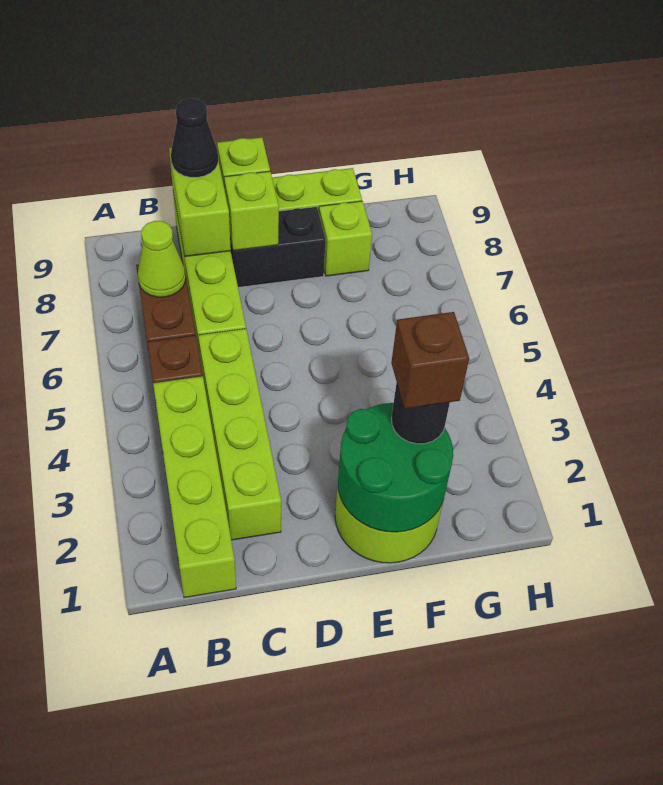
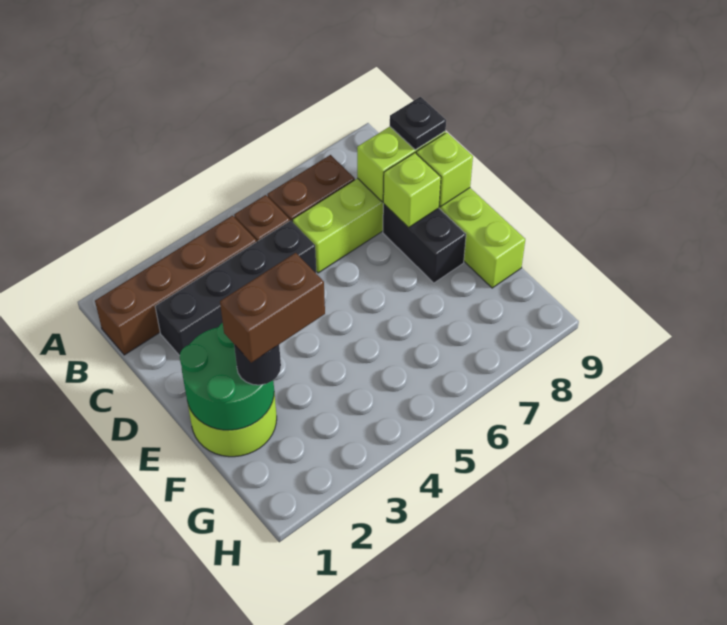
lime brick B1:B4 level 1 -> brown brick B1:B4 level 1
lime cone B7 level 2 -> none
lime brick C2:C5 level 1 -> black brick C2:C5 level 1
black cone C9 level 3 -> black plate C9 level 3
brown brick F2 level 4 -> brown brick F2:F3 level 4
lime brick F8 level 1 -> none

